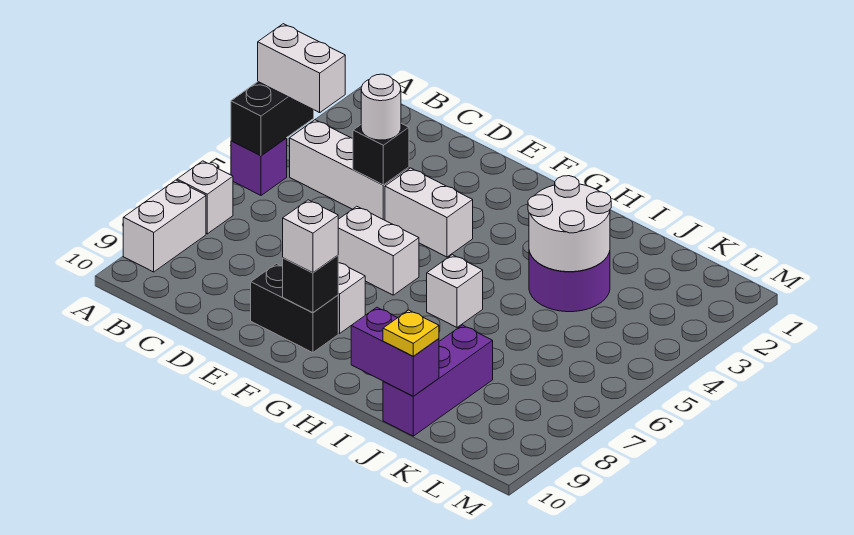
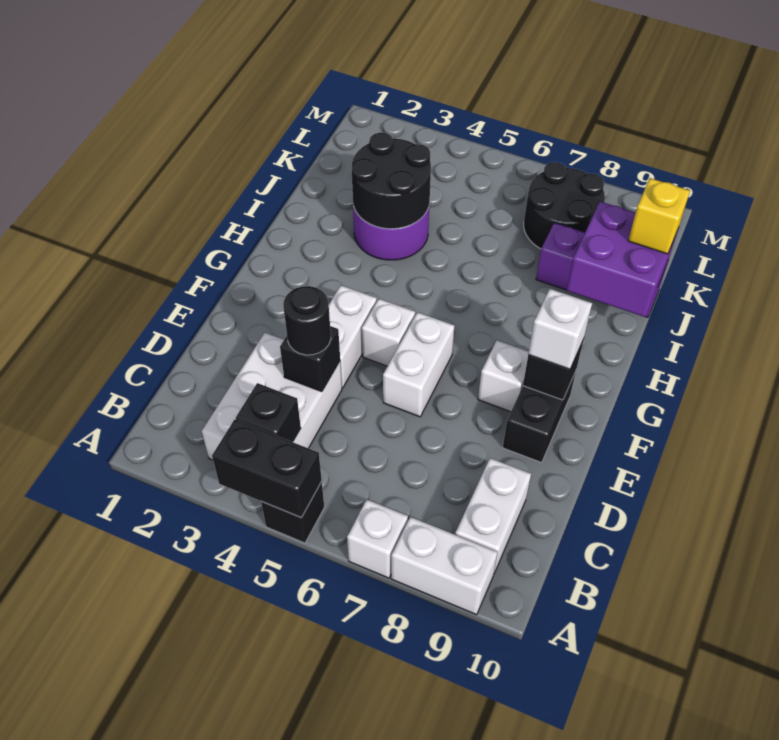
white brick A4:B4 level 3 -> white brick B9:C9 level 1
purple brick A5 level 1 -> black brick A5 level 1
white brick B4:D4 level 1 -> white brick B3:D4 level 1
none -> black brick B4 level 2
white round brick D4 level 3 -> black round brick D4 level 3
white brick H6 level 1 -> white brick F5 level 1
white round brick I3:J4 level 2 -> black round brick I3:J4 level 2
purple brick I10:J10 level 2 -> purple brick I9:J10 level 2
yellow plate J10 level 3 -> yellow brick J10 level 3
none -> black round brick K7:L8 level 1

